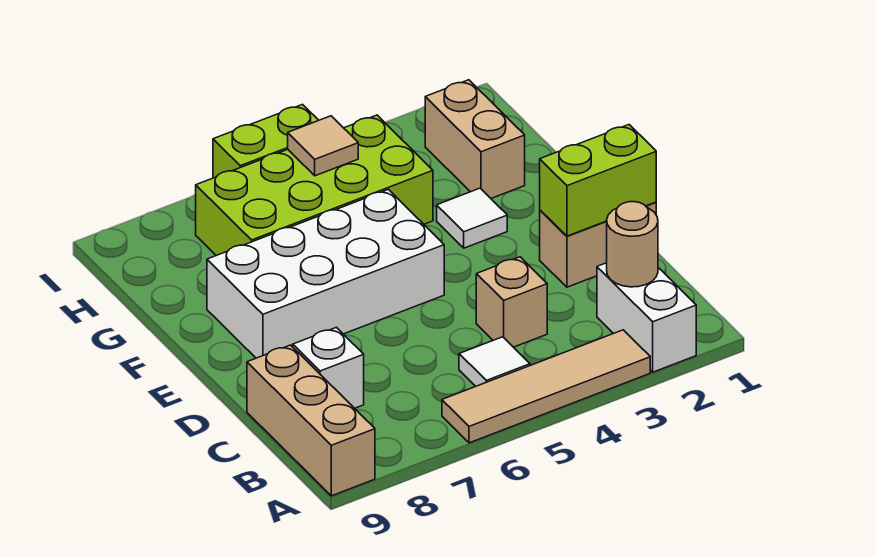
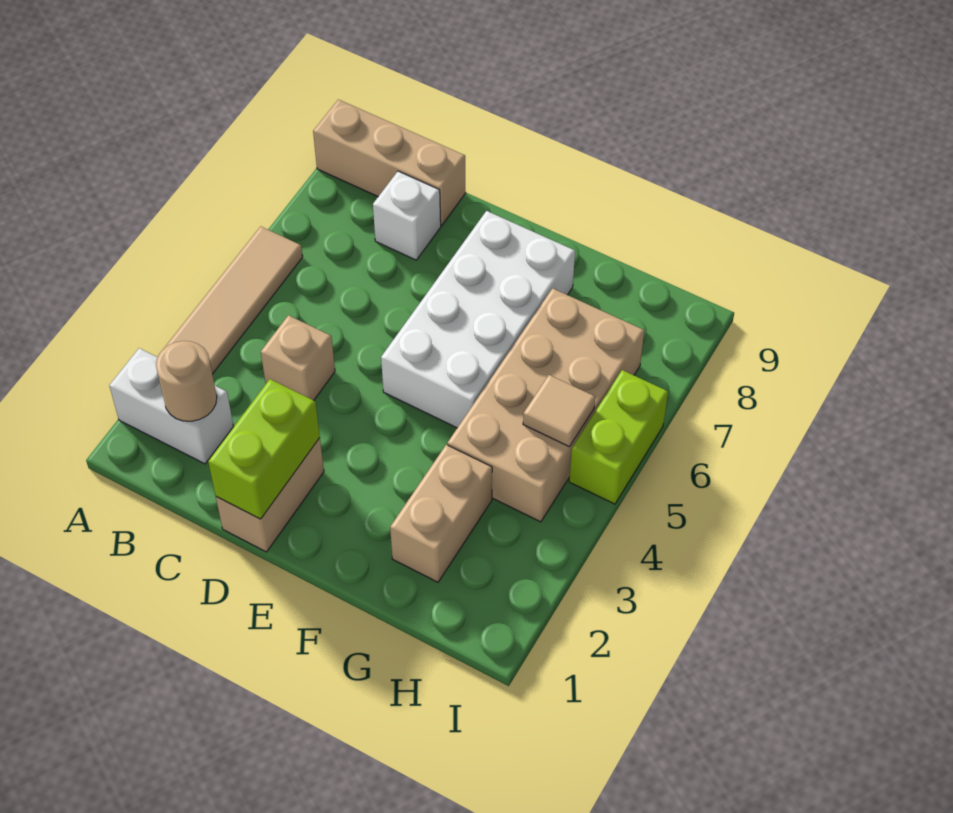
white tile B5 level 1 -> none
white tile F3 level 1 -> none
tan brick G2:H2 level 1 -> tan brick G2:G3 level 1
lime brick G4:H7 level 1 -> tan brick G4:H7 level 1

